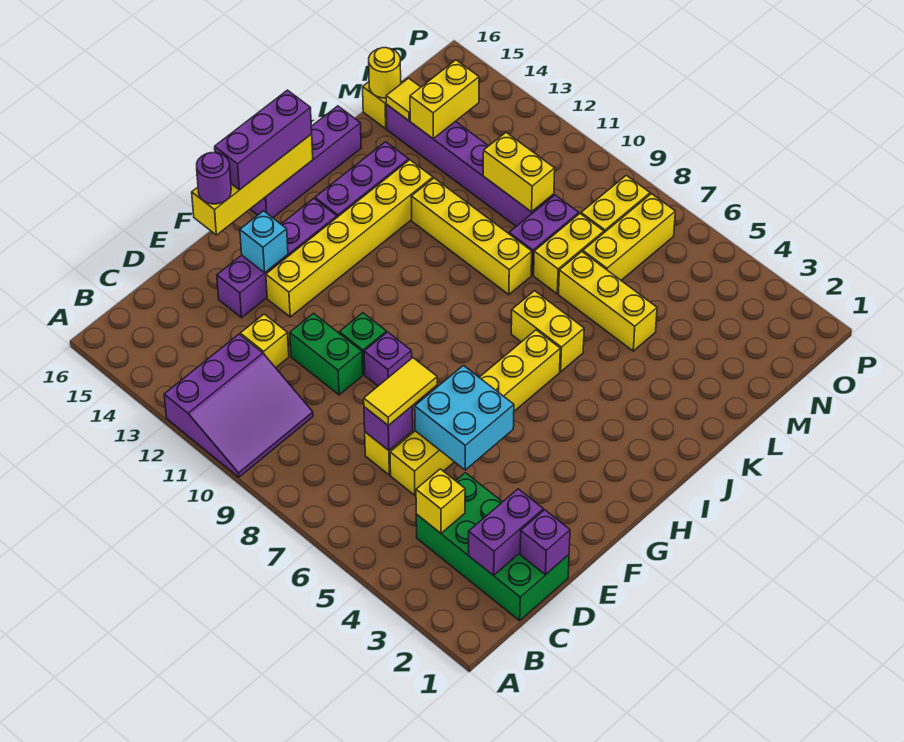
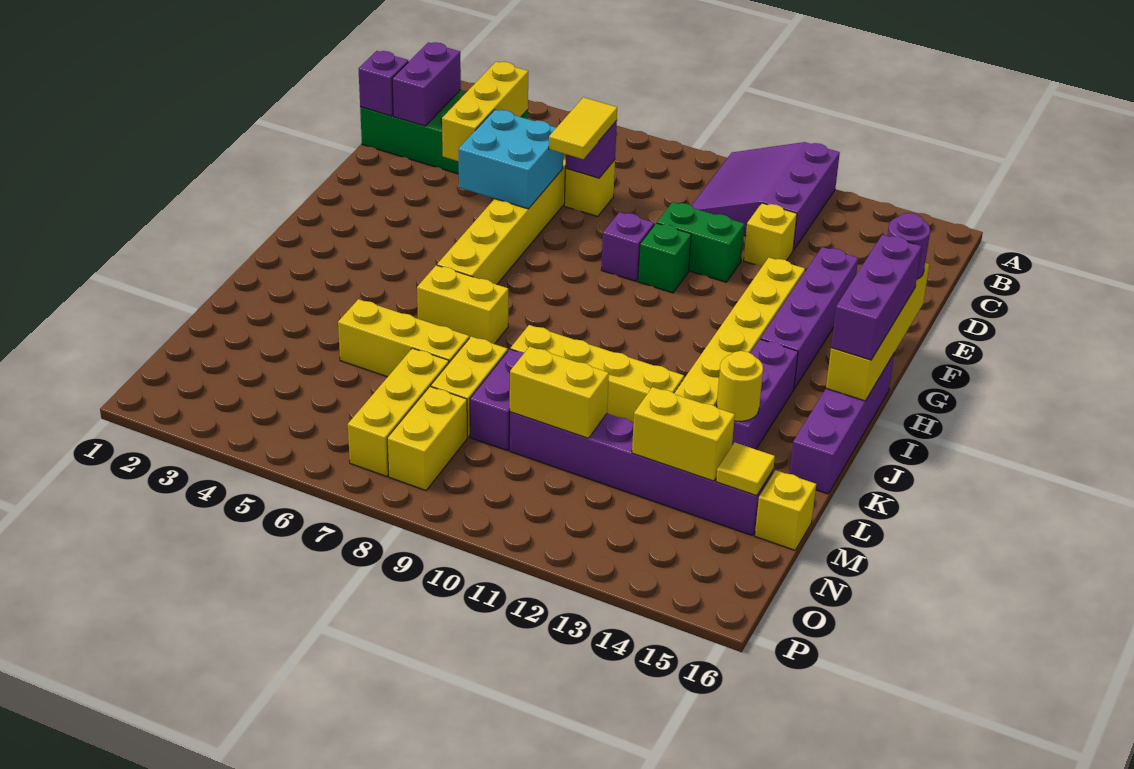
yellow brick C4 level 2 -> yellow brick C4:E4 level 2
cyan brick F14 level 2 -> none
yellow brick M14:N14 level 2 -> yellow brick M13:M14 level 2
yellow round brick M16 level 2 -> yellow round brick K14 level 2

